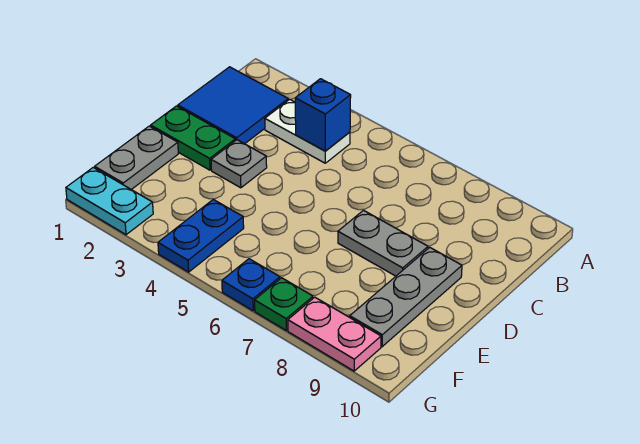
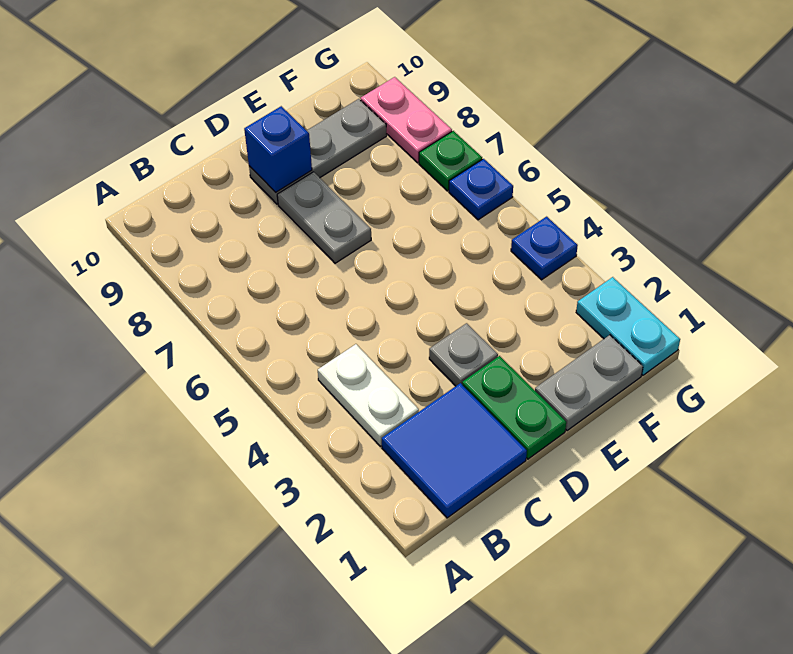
blue brick B4 level 2 -> blue brick D9 level 2
blue plate F4:G4 level 1 -> blue plate G4 level 1

